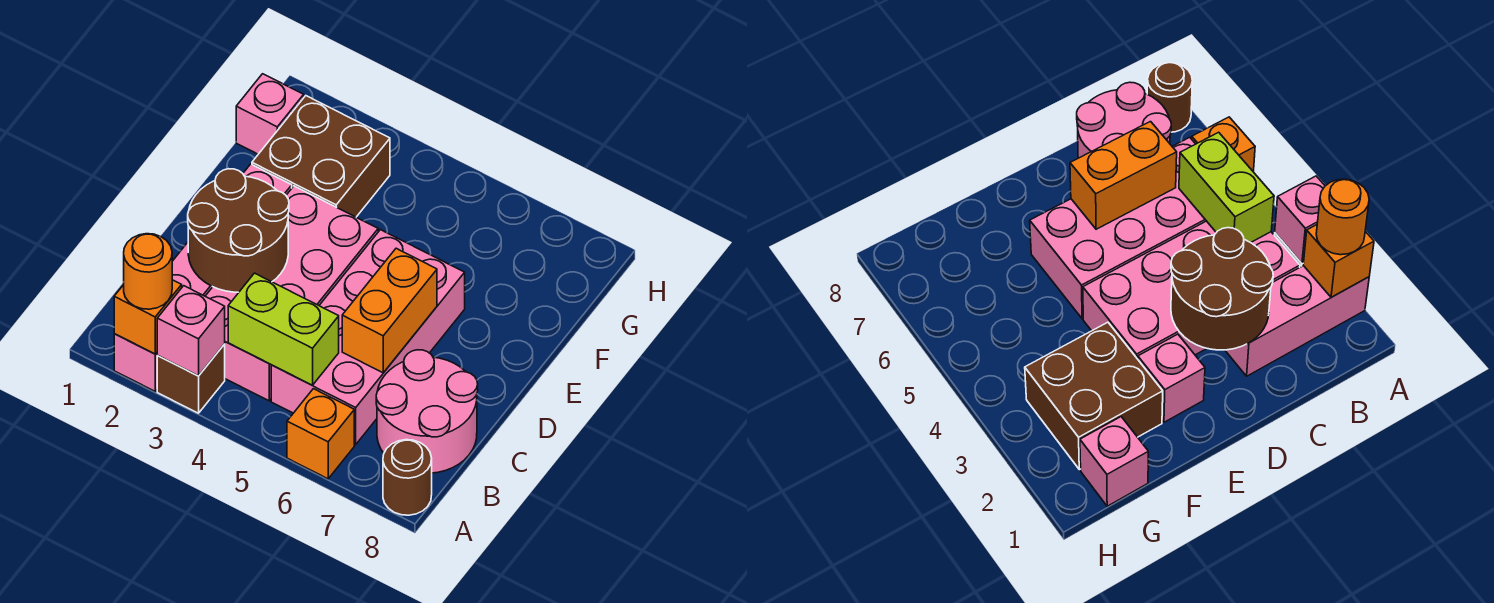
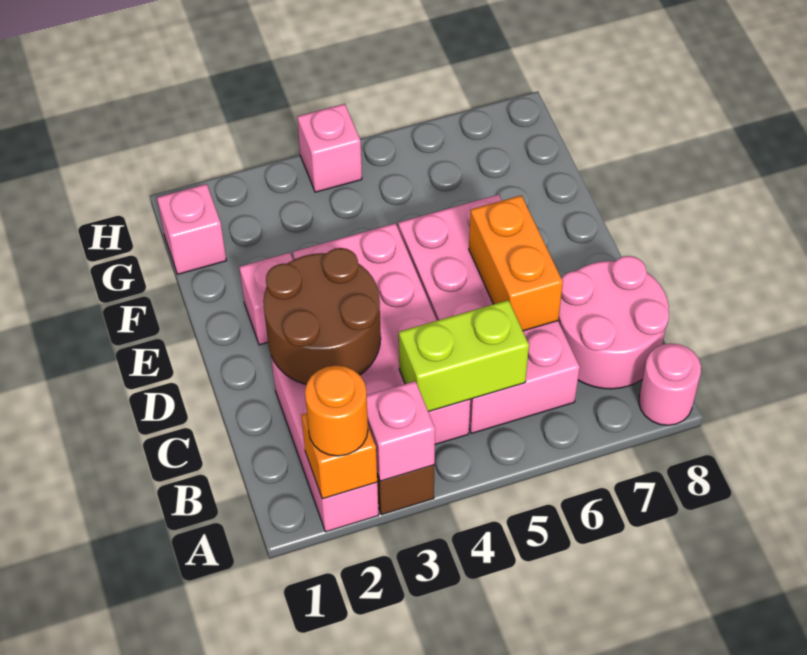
orange brick A6 level 1 -> none
brown round brick A8 level 1 -> pink round brick A8 level 1
brown brick F2:G3 level 1 -> none
none -> pink brick H4 level 1

